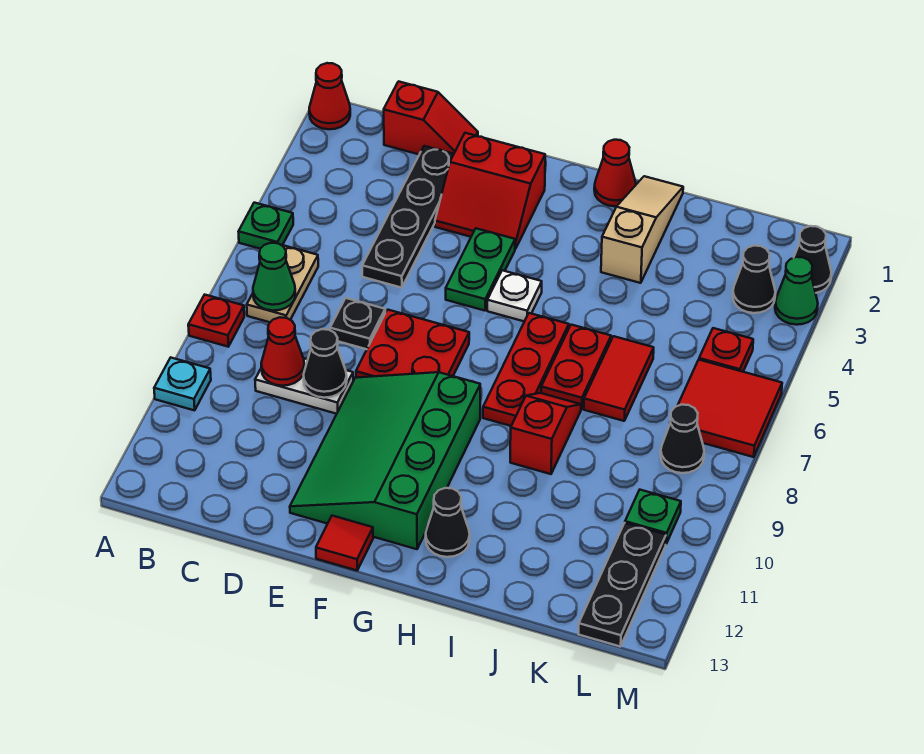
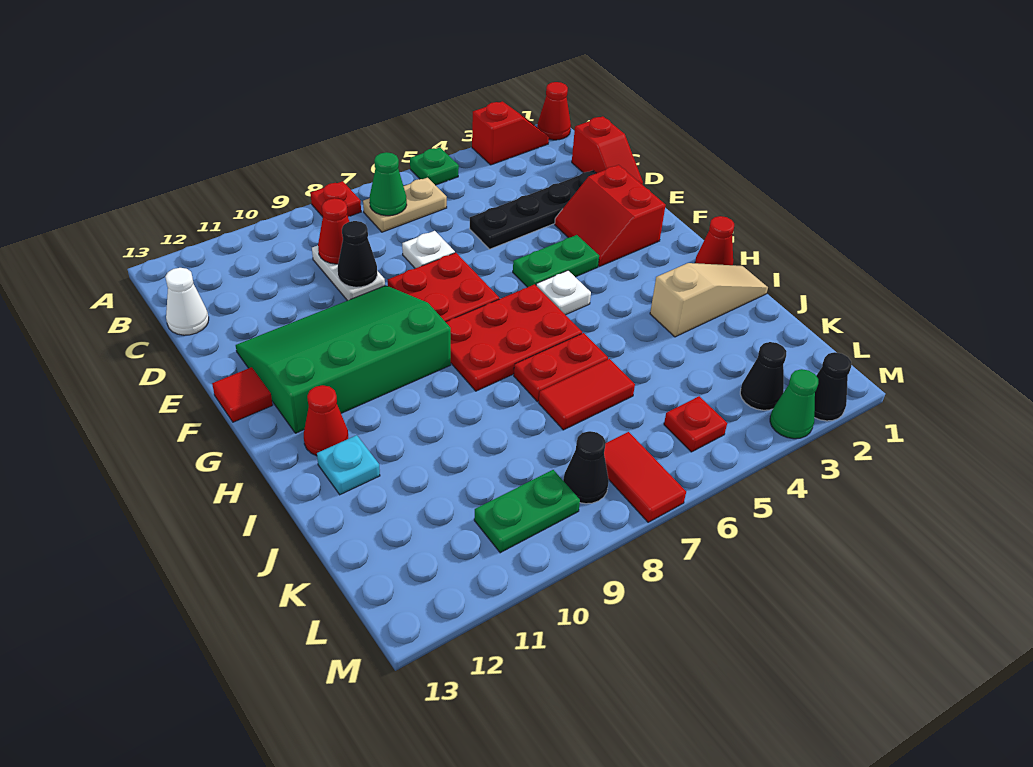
cyan plate A10 level 1 -> cyan plate I12 level 1
none -> white cone C13 level 1
black plate D7 level 1 -> white plate D7 level 1
red plate H6:H8 level 1 -> red plate G6:H8 level 1
black cone H12 level 1 -> red cone H12 level 1
red slope I8:I9 level 1 top 9 -> red slope A2:A3 level 1 top 3
red tile L6:M7 level 1 -> red tile L7:M7 level 1
green plate L10 level 1 -> green plate L9:L10 level 1
black plate L11:L13 level 1 -> none

